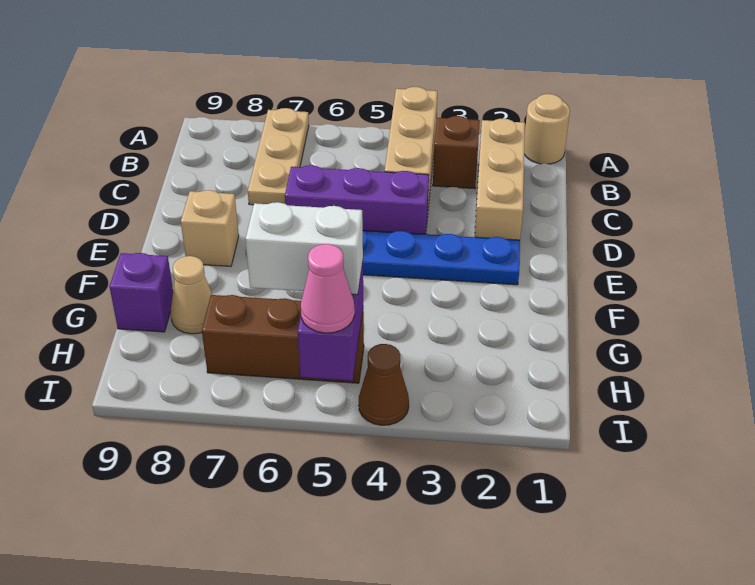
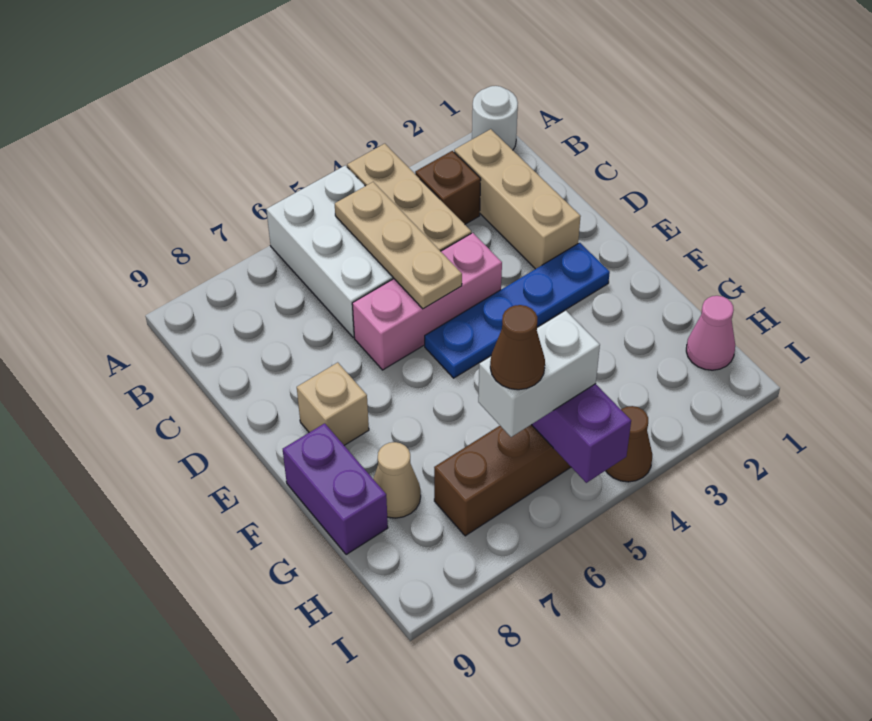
tan round brick A1 level 1 -> white round brick A1 level 1
none -> white brick A5:C6 level 1
tan plate A7:C7 level 1 -> tan plate B5:D5 level 2
purple brick D4:D6 level 1 -> pink brick D4:D6 level 1
purple brick G9 level 1 -> purple brick F9:G9 level 1
none -> brown cone H6 level 4
pink cone I5 level 3 -> pink cone H1 level 1

